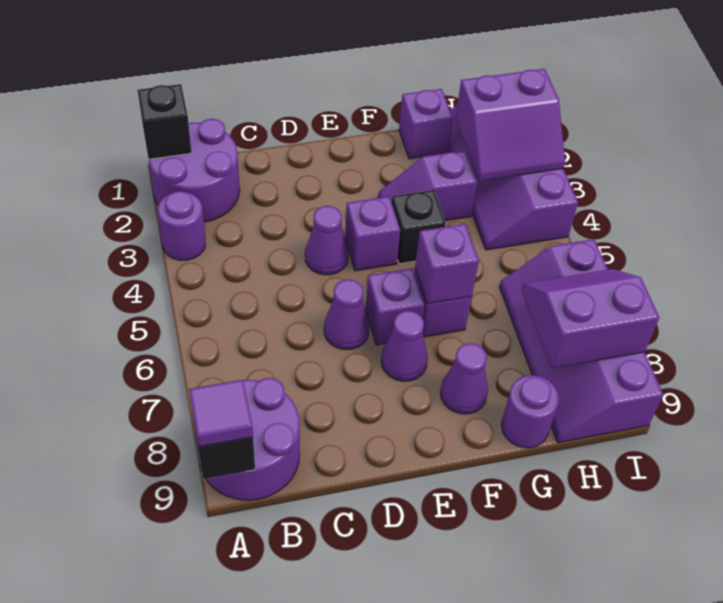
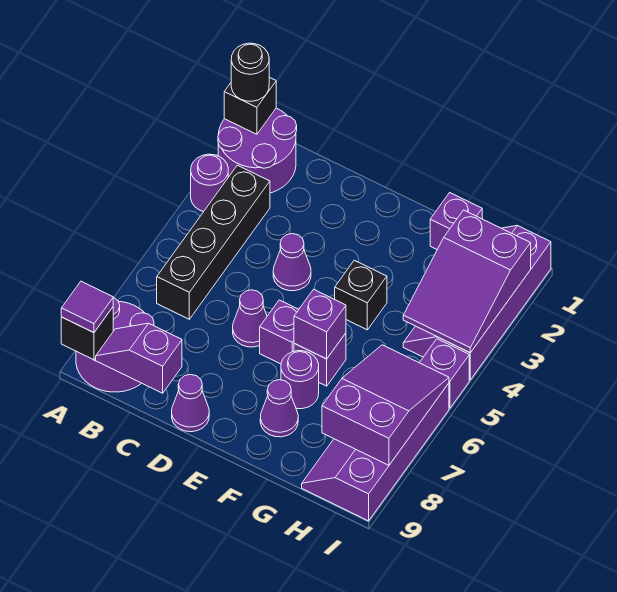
none -> black round brick A1 level 3
none -> black brick B3:B6 level 1
purple brick E4 level 1 -> purple brick I5 level 1
purple cone E7 level 1 -> purple cone D9 level 1
purple slope F3:G3 level 1 top G -> purple slope B9:C9 level 2 top C
purple round brick G9 level 1 -> purple round brick F7 level 1
purple slope H2:I3 level 2 top 2 -> purple slope H2:I4 level 2 top 2
purple slope H7:I8 level 2 top 8 -> purple slope H6:I8 level 2 top 8

